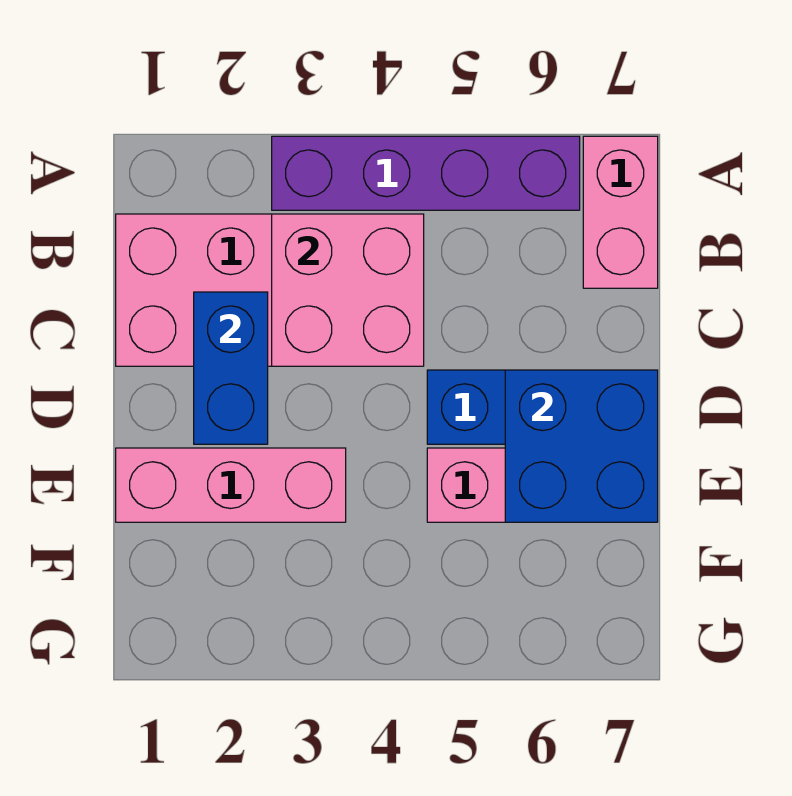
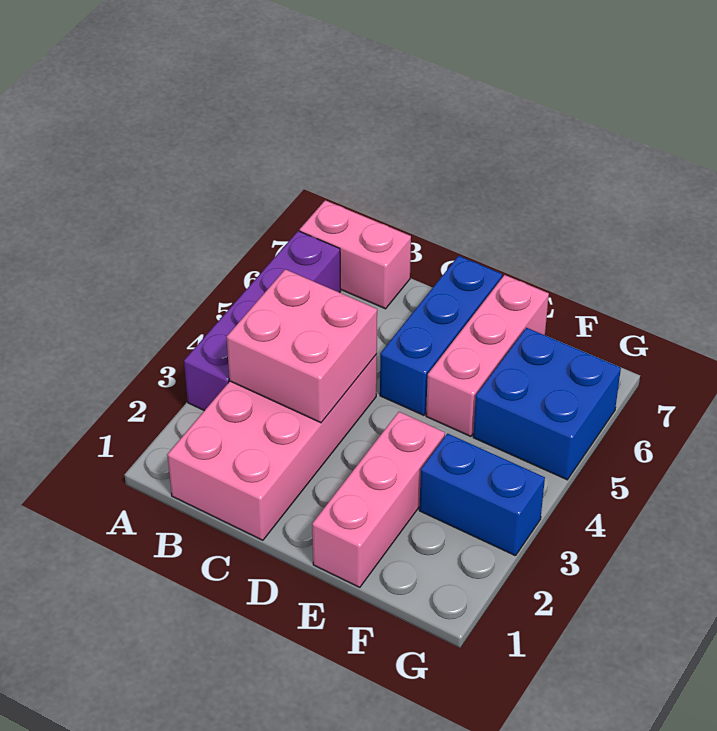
blue brick C2:D2 level 2 -> blue brick F3:G3 level 1
blue brick D6:E7 level 2 -> blue brick F5:G6 level 1

